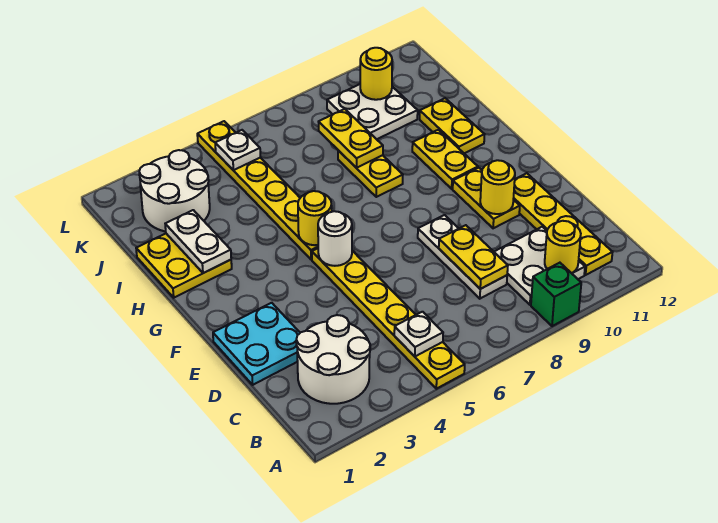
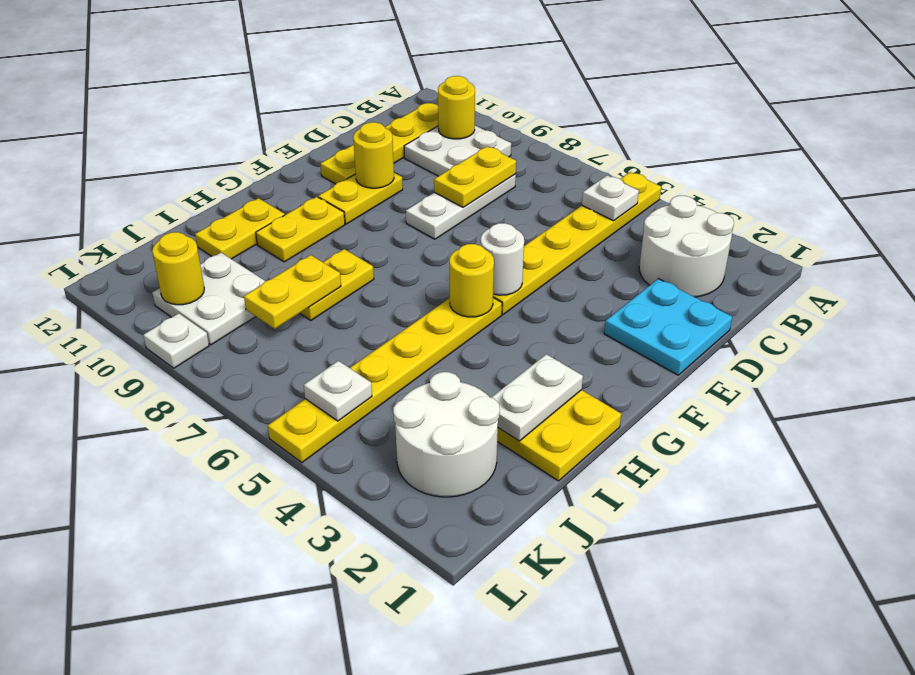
green brick A9 level 1 -> none
none -> white plate L9 level 1

